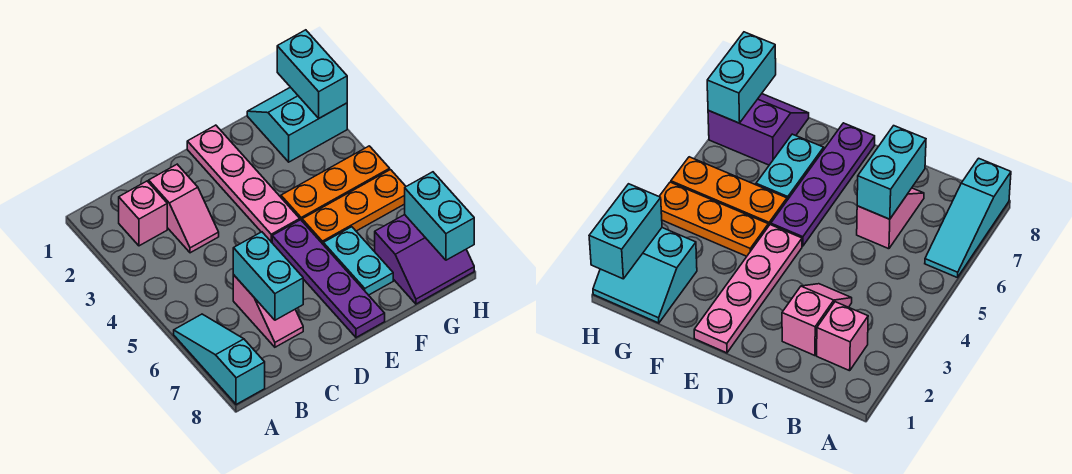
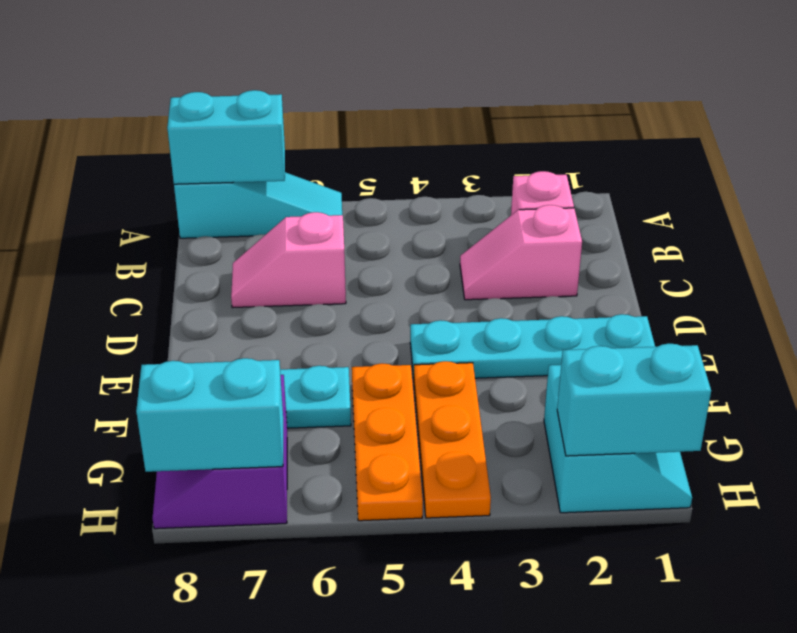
cyan brick C6:C7 level 2 -> cyan brick A7:A8 level 2
pink plate E1:E4 level 1 -> cyan plate E1:E4 level 1
purple plate E5:E8 level 1 -> none

